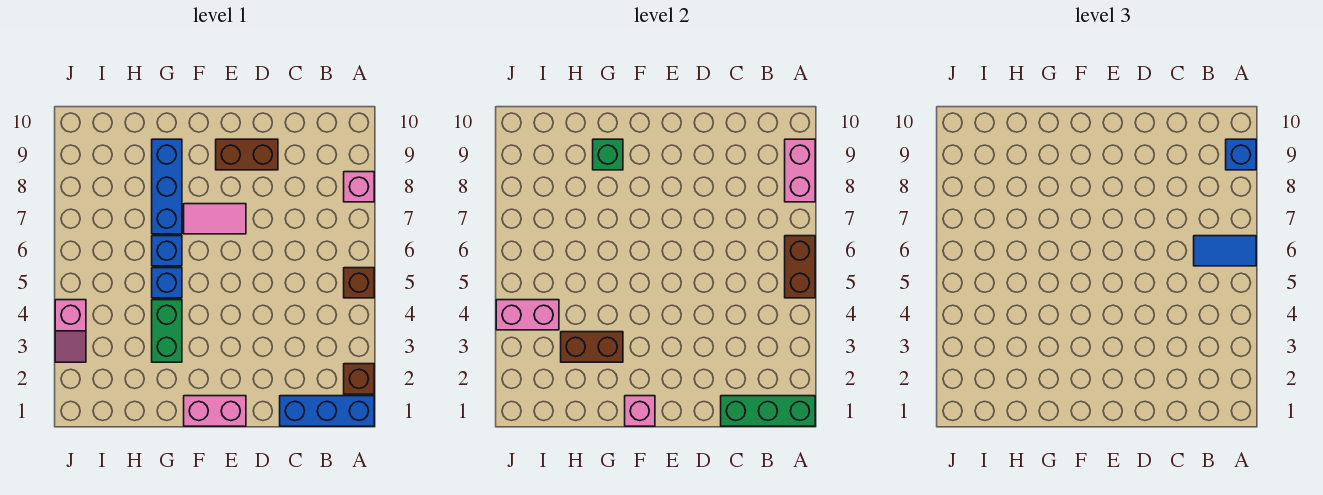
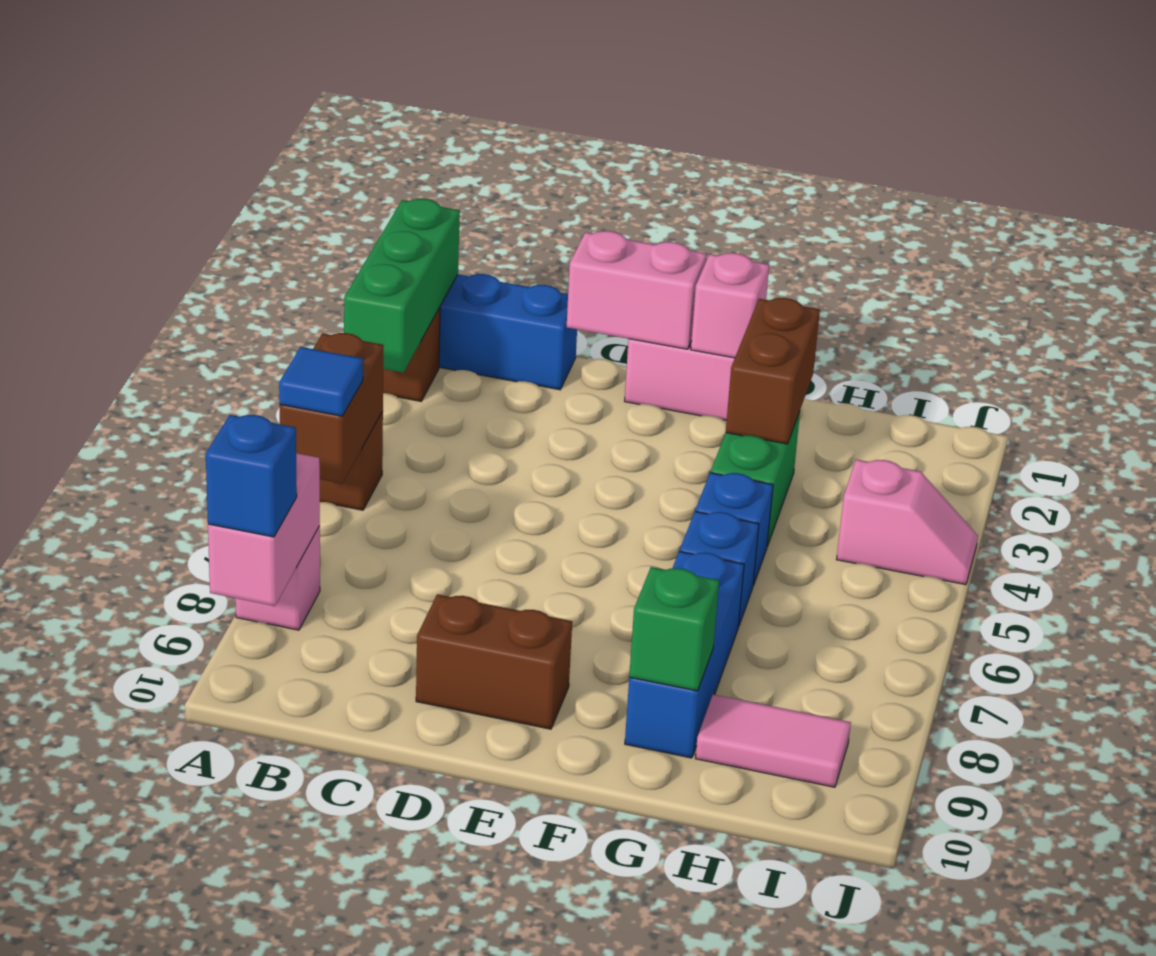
green brick A1:C1 level 2 -> green brick A1:A3 level 2
blue tile A6:B6 level 3 -> blue tile A6 level 3
pink tile E7:F7 level 1 -> pink tile H9:I9 level 1
brown brick G3:H3 level 2 -> brown brick G2:G3 level 2
pink brick I4:J4 level 2 -> pink brick D1:E1 level 2
pink slope J3:J4 level 1 top 4 -> pink slope I4:J4 level 1 top I

